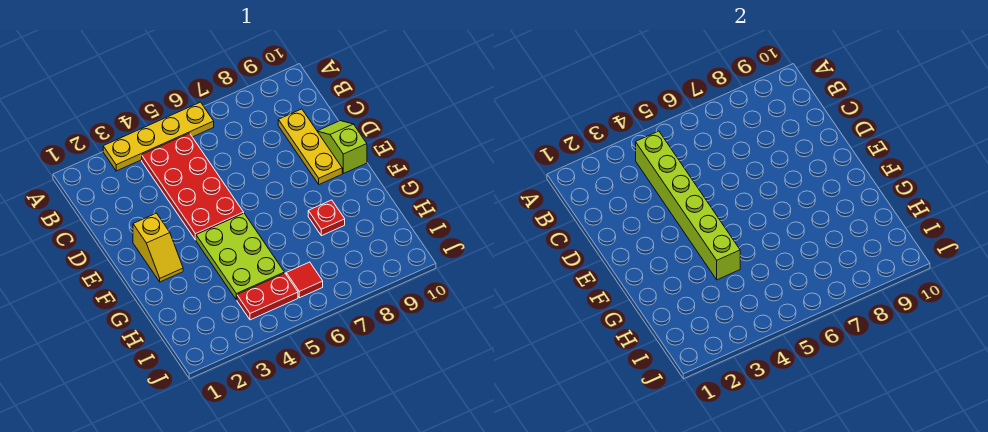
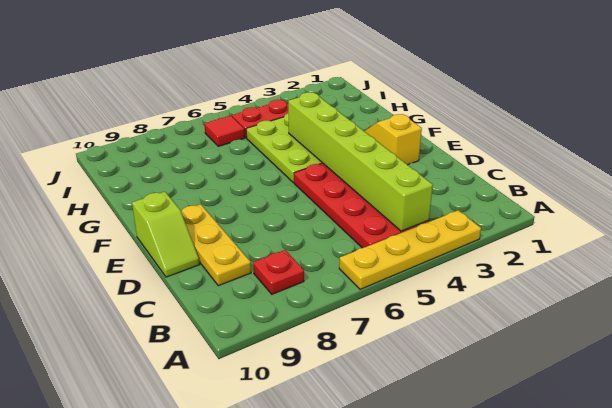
red plate G8 level 1 -> red plate B8 level 1

